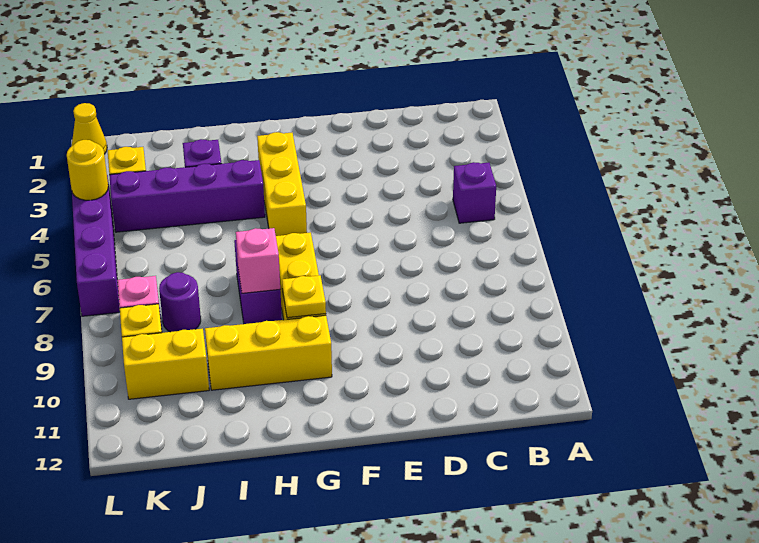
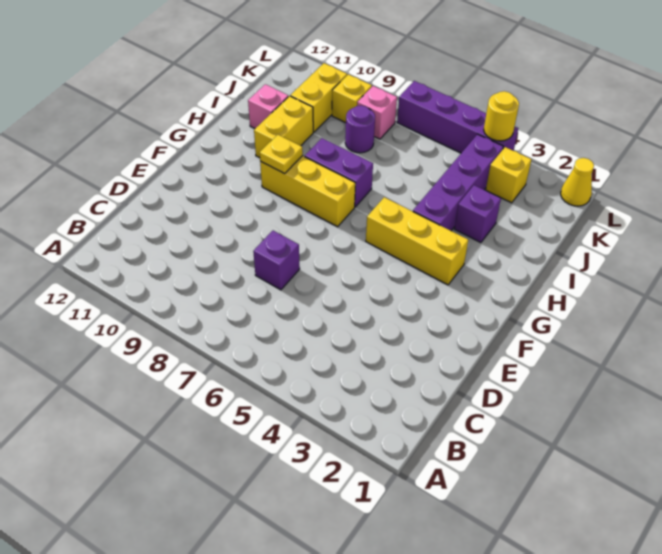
purple brick B5 level 1 -> purple brick D7 level 1
yellow brick G10:I10 level 1 -> yellow brick H10:I10 level 1
pink brick H8 level 2 -> pink brick I11 level 1

